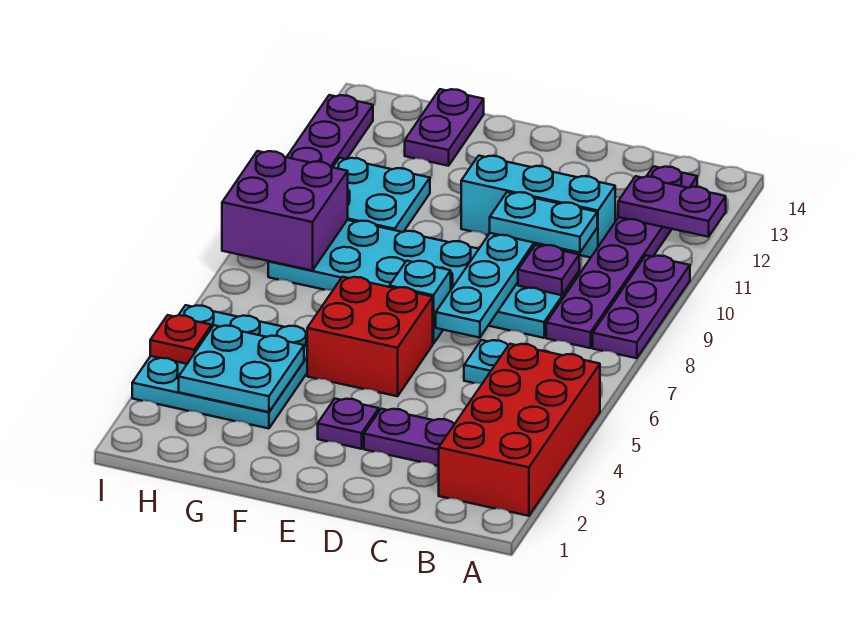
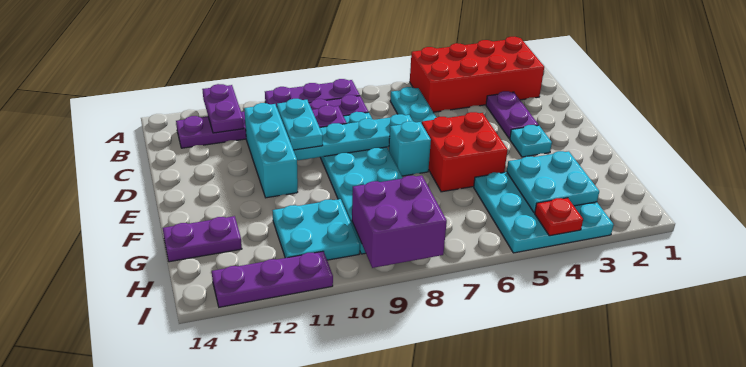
purple plate E3 level 1 -> cyan plate E3 level 1

